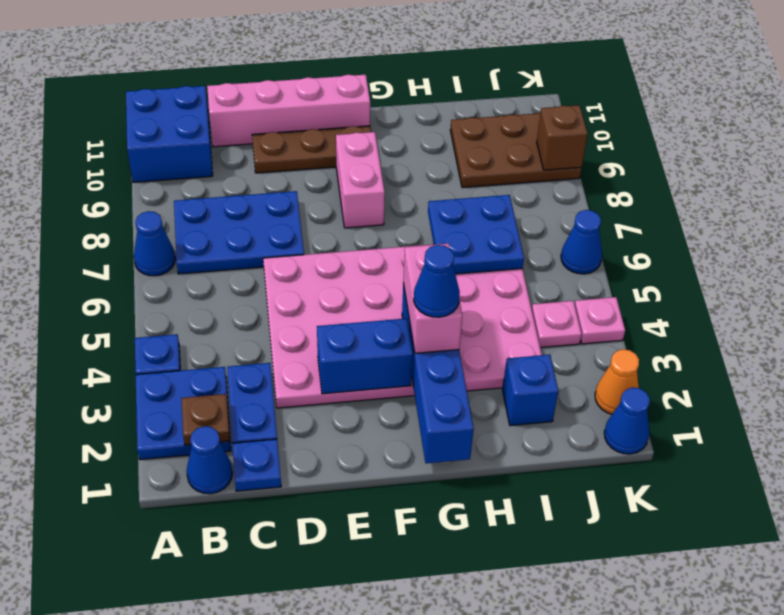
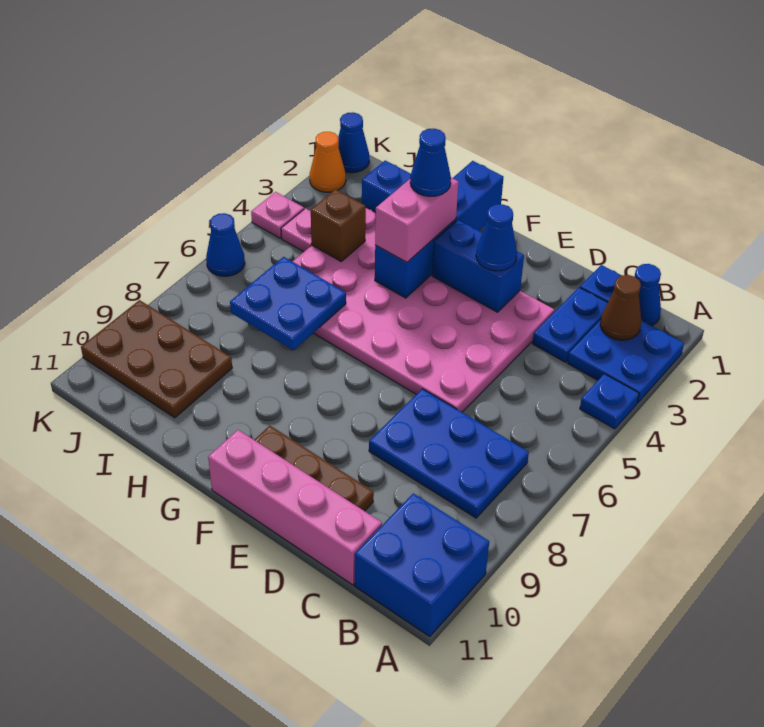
blue cone A7 level 1 -> blue cone E3 level 3
brown plate B2 level 2 -> brown cone B2 level 2
pink brick F8:F9 level 1 -> none
brown brick K9 level 2 -> brown brick I4 level 2

